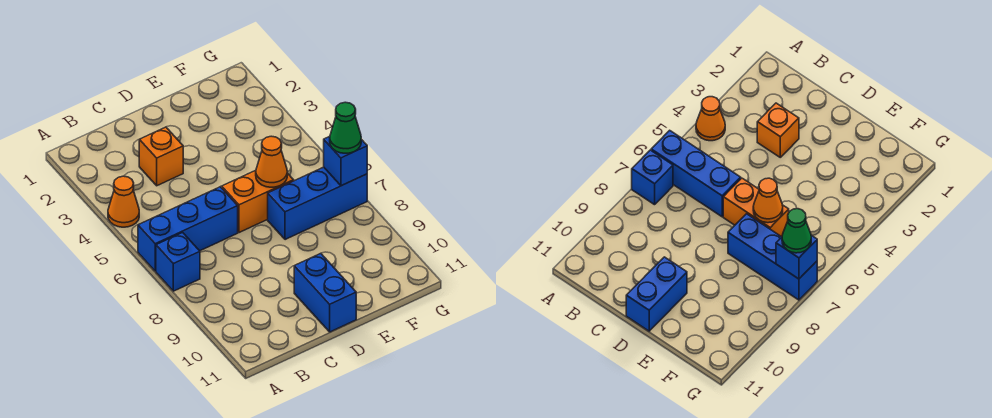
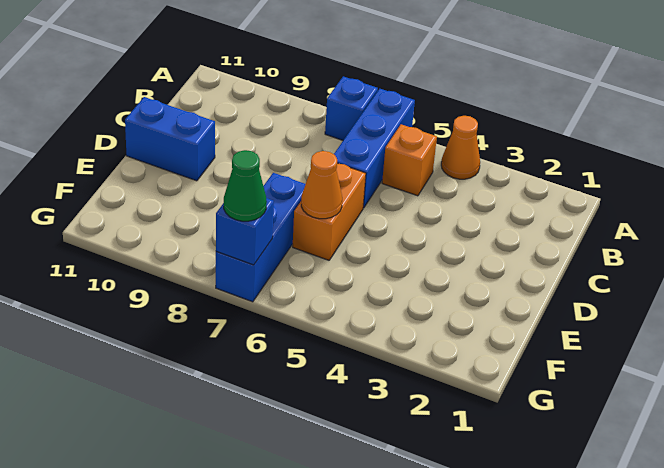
orange brick C3 level 1 -> orange brick B5 level 1

